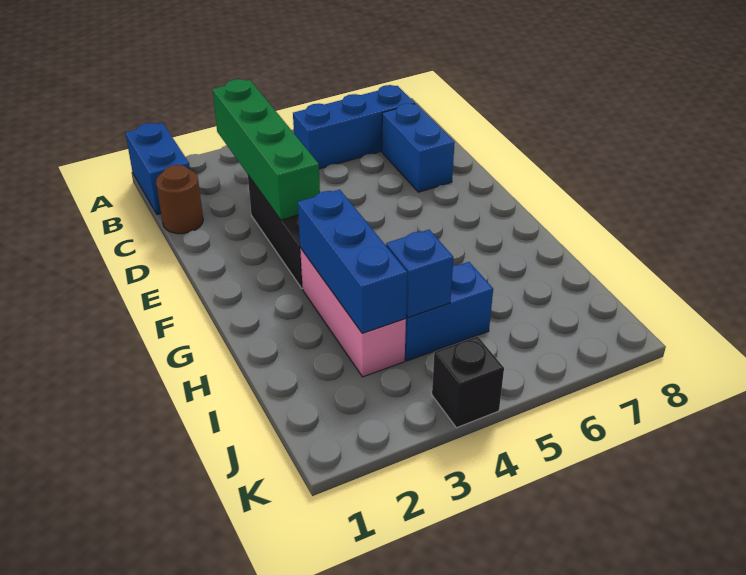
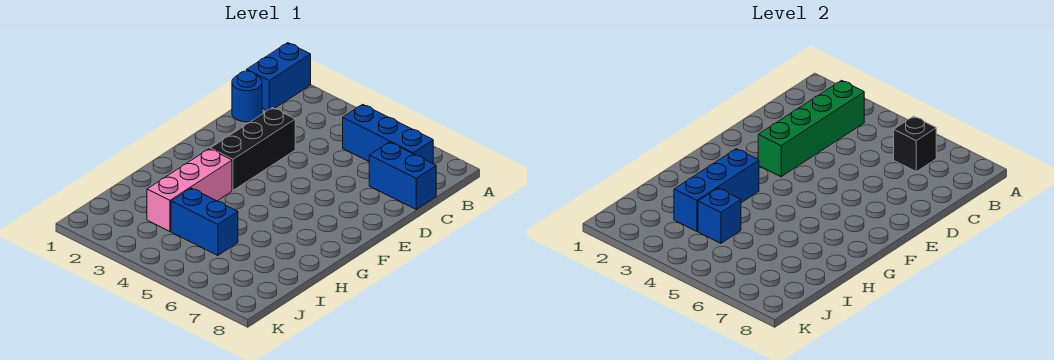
brown round brick C1 level 1 -> blue round brick C1 level 1
blue brick C7:D7 level 1 -> blue brick C7:C8 level 1
black brick K4 level 1 -> black brick B6 level 2

